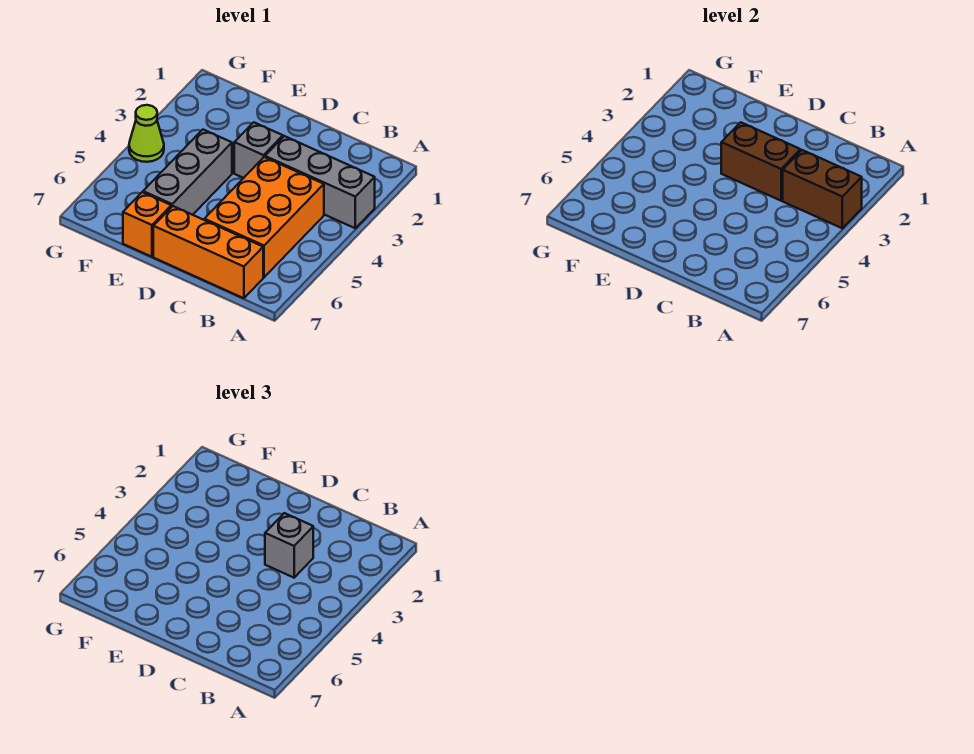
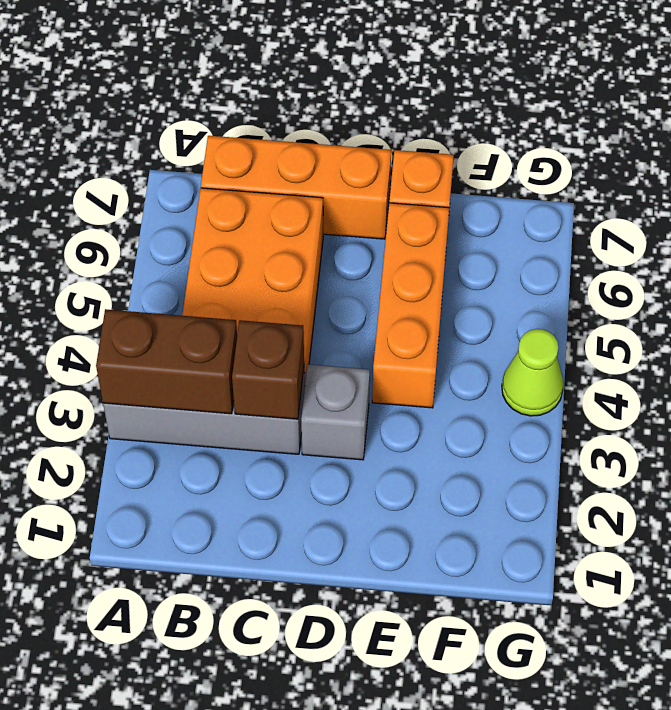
brown brick C3:D3 level 2 -> brown brick C3 level 2
grey brick C3 level 3 -> none
grey brick E4:E6 level 1 -> orange brick E4:E6 level 1

